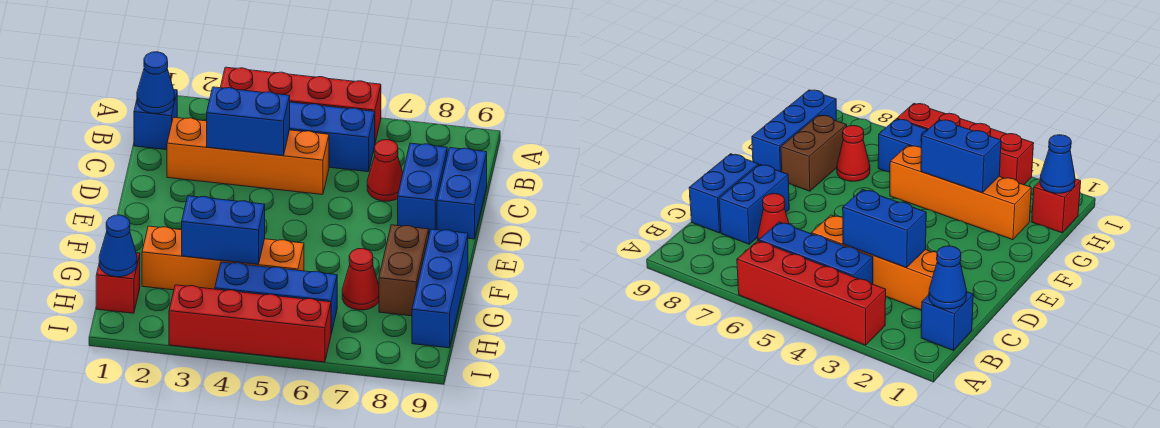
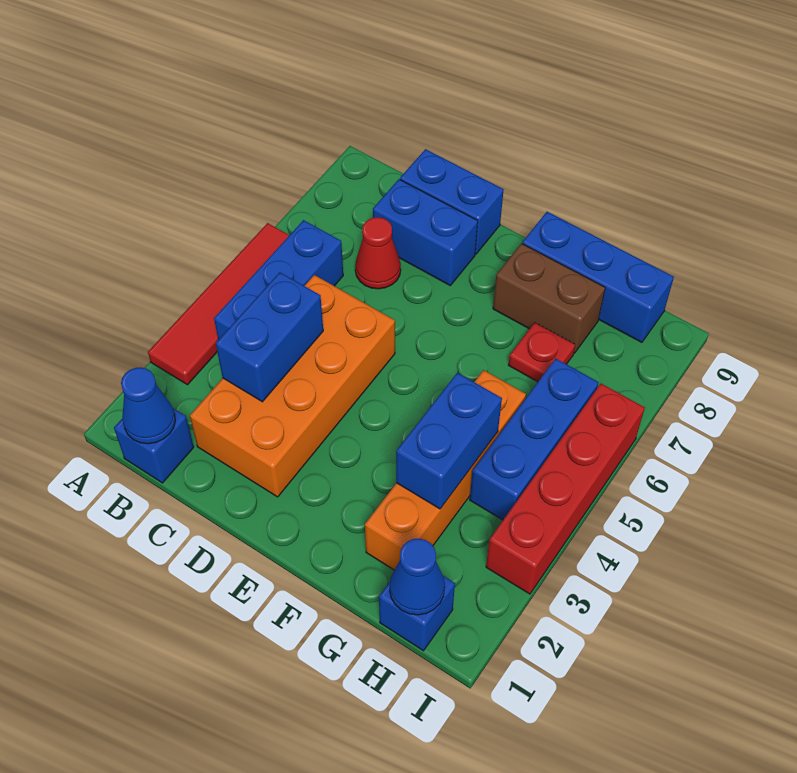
red brick A3:A6 level 1 -> red tile A3:A6 level 1
orange brick C2:C5 level 1 -> orange brick C2:D5 level 1
red cone G7 level 1 -> red plate G7 level 1
red brick H1 level 1 -> blue brick H1 level 1

